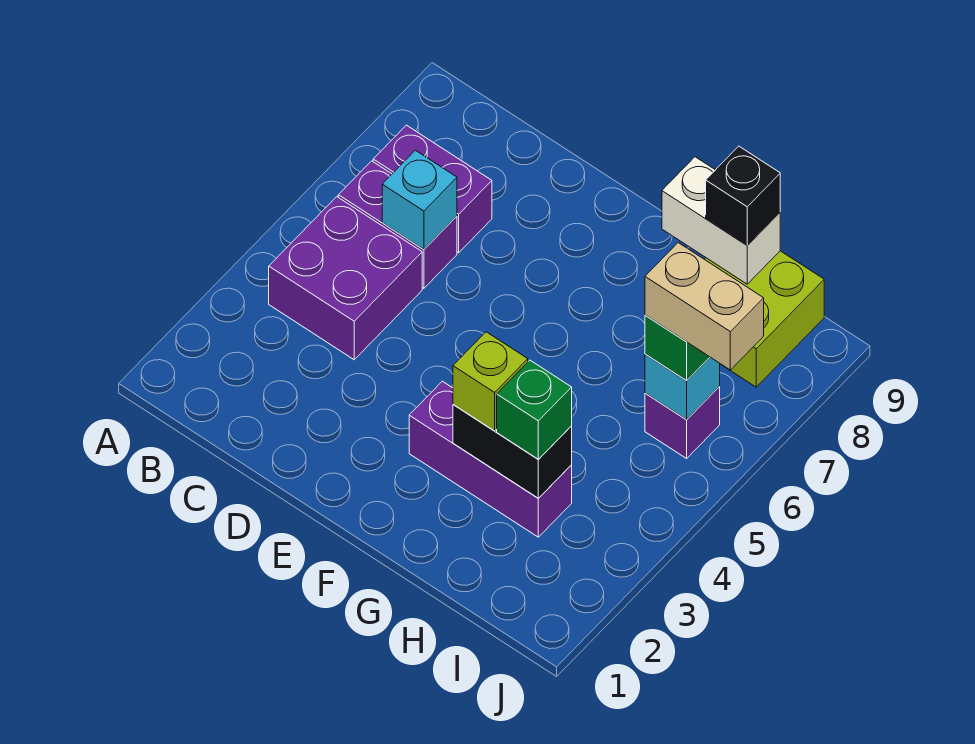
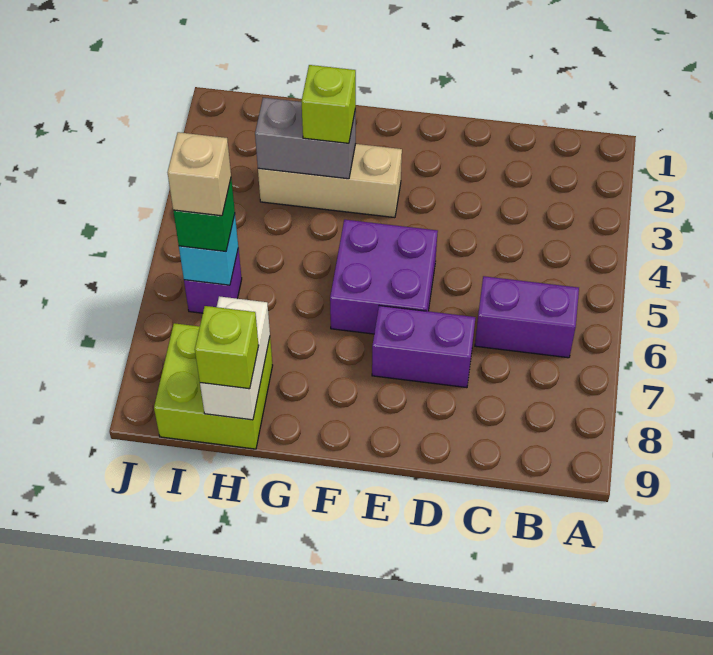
purple brick B4:C5 level 1 -> purple brick E5:F6 level 1
purple brick B7:C7 level 1 -> purple brick D7:E7 level 1
cyan brick C6 level 2 -> none
purple brick F3:H3 level 1 -> tan brick F3:H3 level 1
black brick G3:H3 level 2 -> grey brick G3:H3 level 2
white brick G9:H9 level 2 -> white brick H8:H9 level 2
green brick H3 level 3 -> none
black brick H9 level 3 -> lime brick H9 level 3
tan brick I6:J6 level 4 -> tan brick I6 level 4

